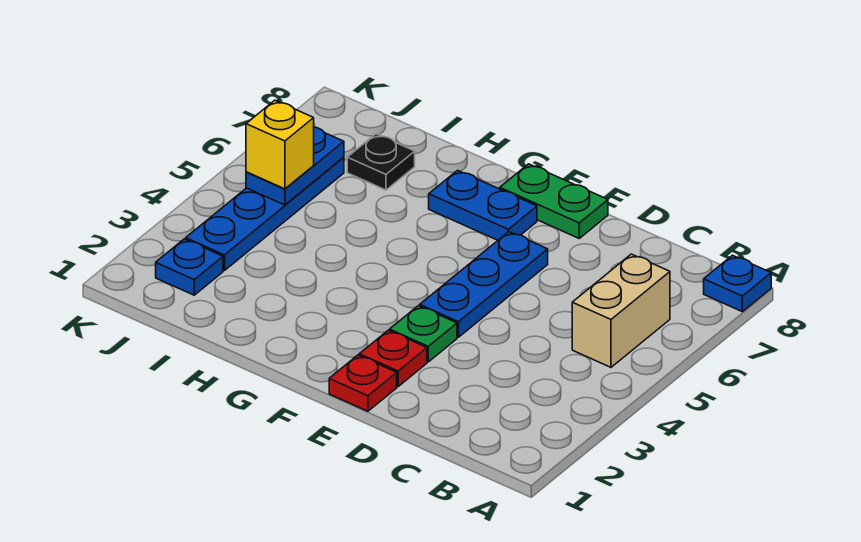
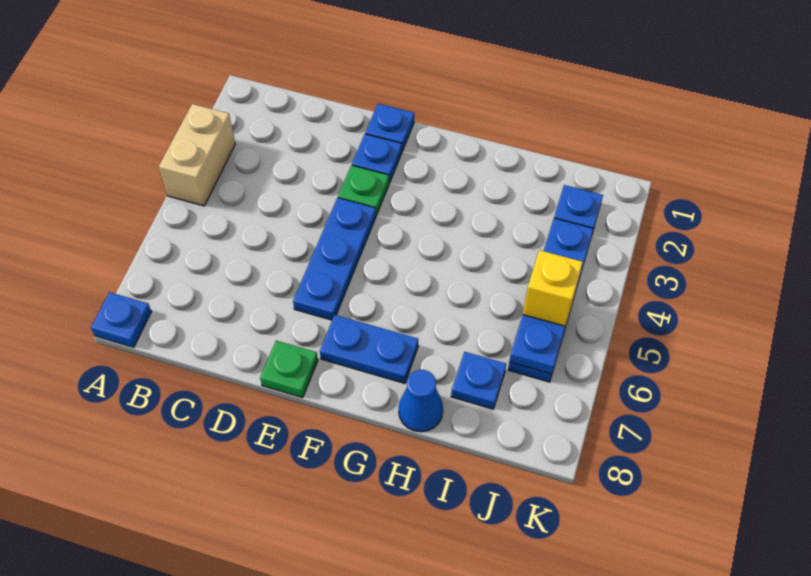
tan brick B5:B6 level 1 -> tan brick A3:A4 level 1
red plate E1 level 1 -> blue plate E1 level 1
red plate E2 level 1 -> blue plate E2 level 1
green plate E8:F8 level 1 -> green plate E8 level 1
none -> blue cone H8 level 1
black plate I7 level 1 -> blue plate I7 level 1

